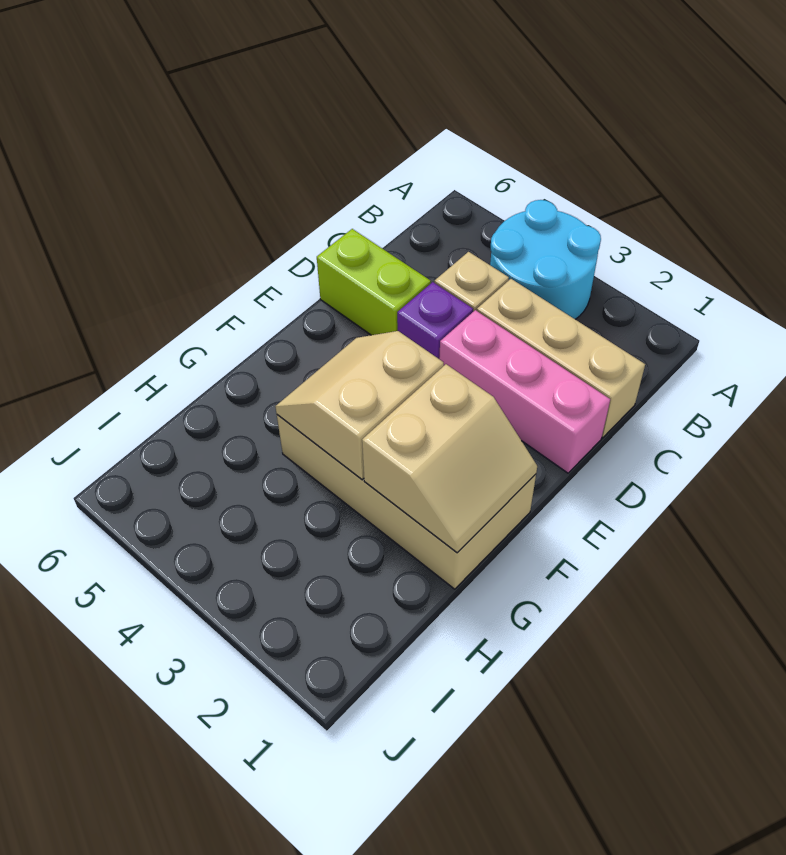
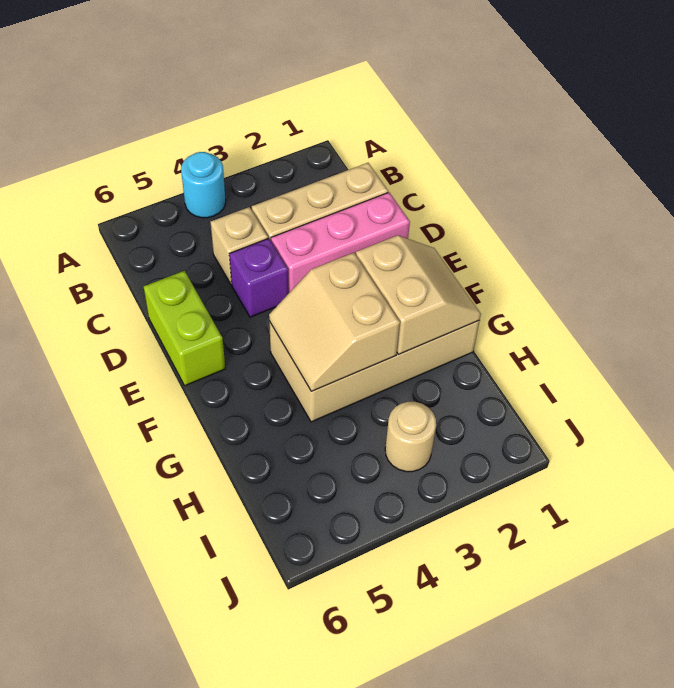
cyan round brick A3:B4 level 1 -> cyan round brick A4 level 1
lime brick D5:D6 level 1 -> lime brick D6:E6 level 1
none -> tan round brick I3 level 1

